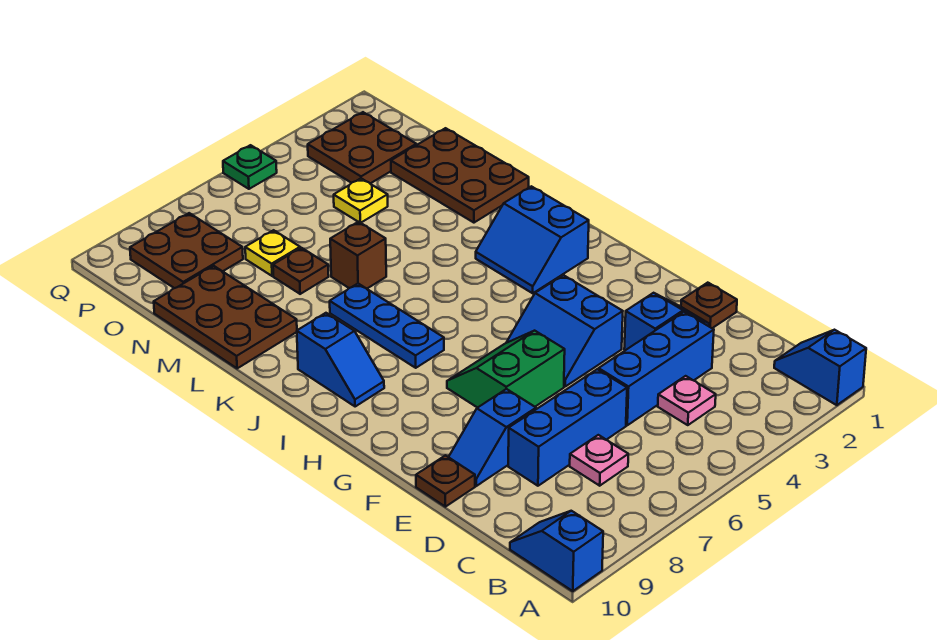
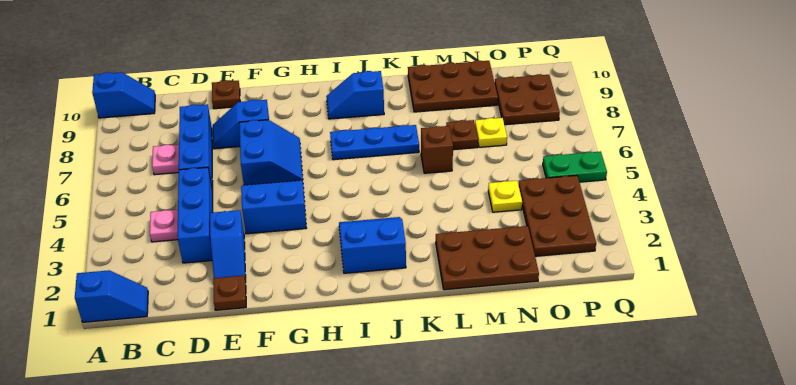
blue slope E8:E9 level 1 top 8 -> blue slope E8:F8 level 1 top F
green slope F6:G7 level 1 top F -> blue slope F6:G7 level 1 top F
brown plate O2:P3 level 1 -> brown plate O2:P4 level 1
green plate Q5 level 1 -> green plate P5:Q5 level 1

